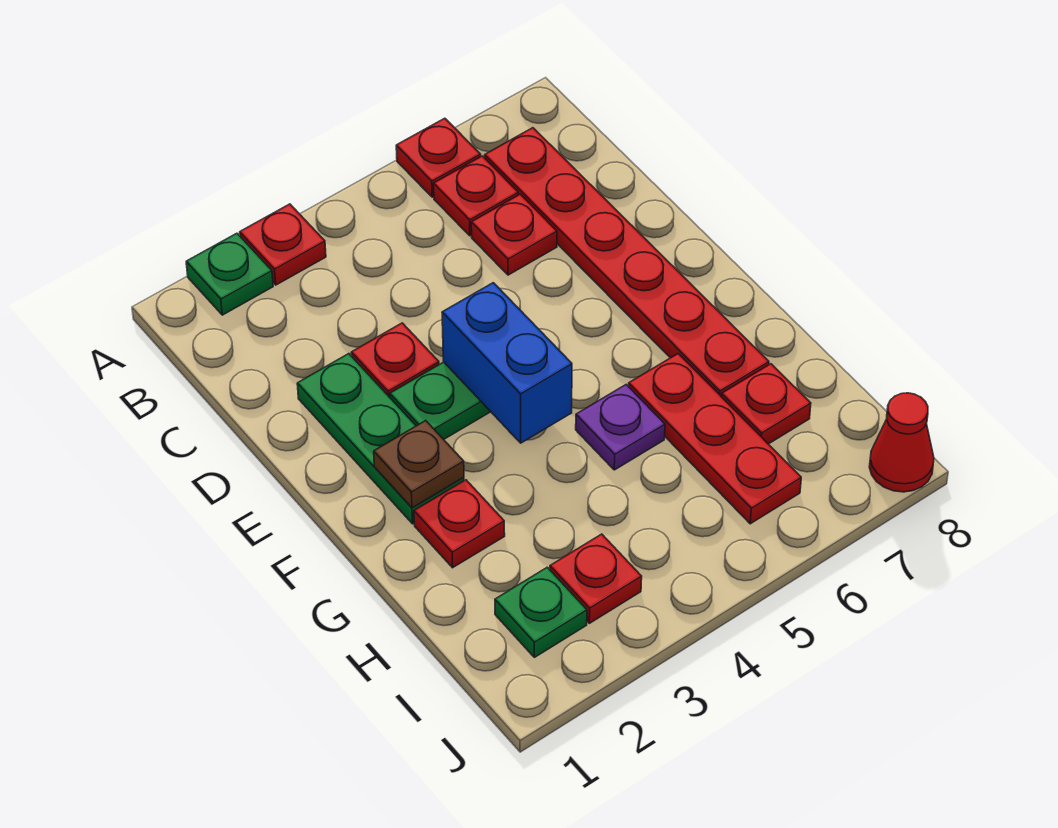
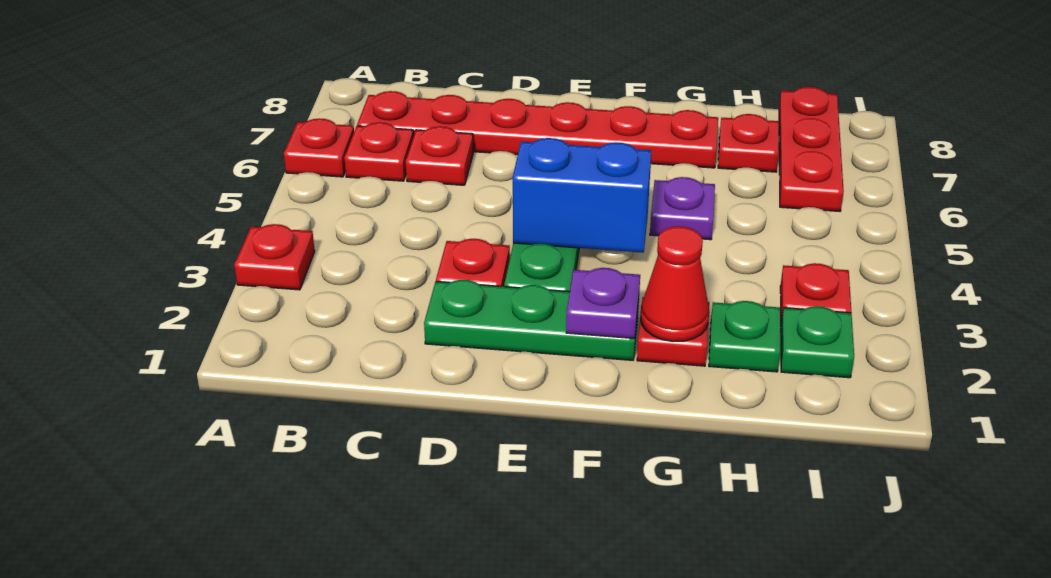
green plate A2 level 1 -> green plate H2 level 1
brown plate F2 level 2 -> purple plate F2 level 2
red plate G6:I6 level 1 -> red plate I6:I8 level 1
red cone J8 level 1 -> red cone G2 level 2

